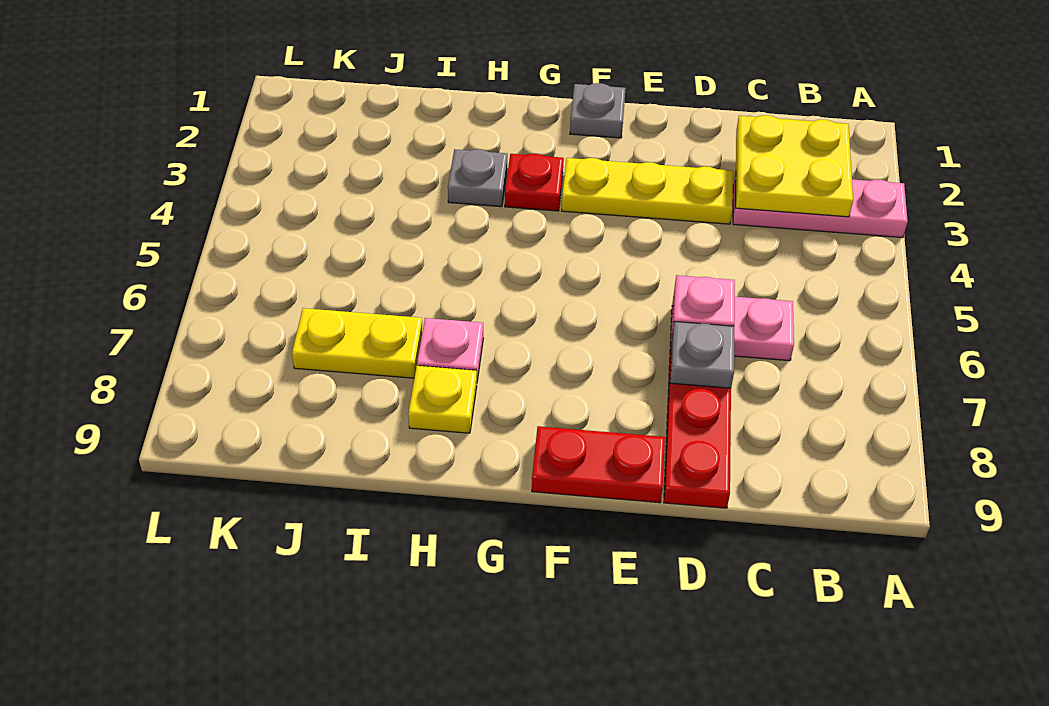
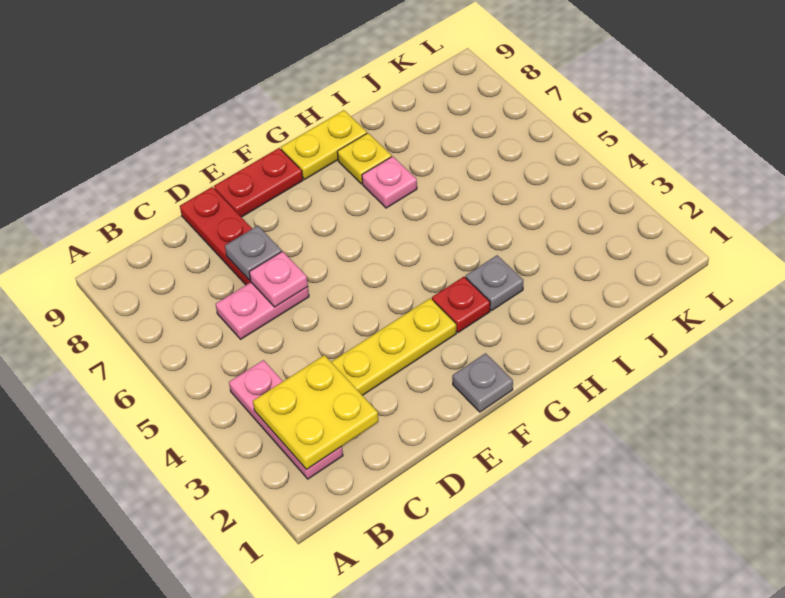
pink plate A3:C3 level 1 -> pink plate B2:B4 level 1
yellow plate I7:J7 level 1 -> yellow plate G9:H9 level 1

